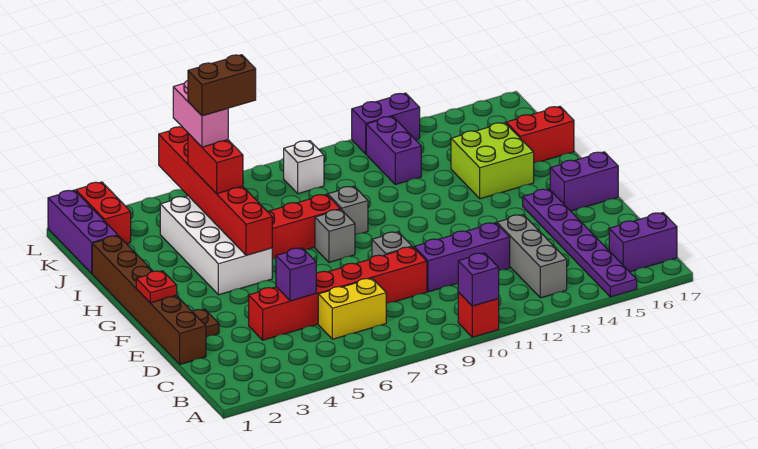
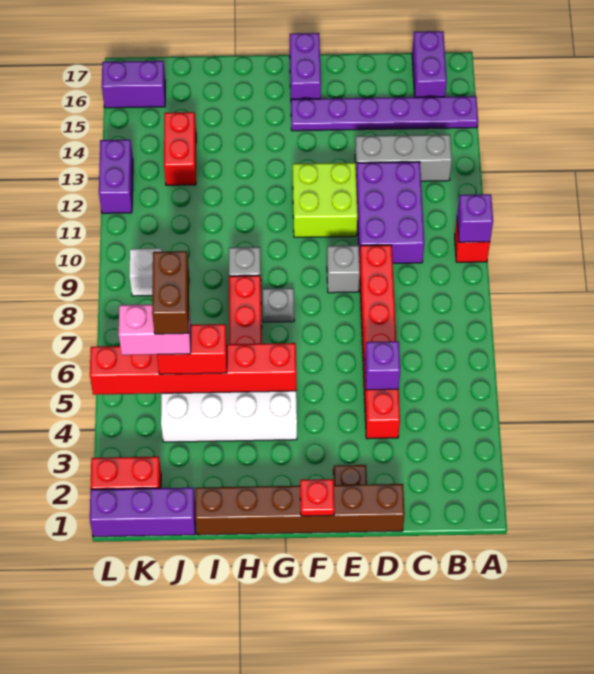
yellow brick C6:C7 level 1 -> none
purple brick D10:D12 level 1 -> purple brick C10:D12 level 1
grey brick G8 level 1 -> grey plate G8 level 1
lime brick H14:I15 level 1 -> lime brick E11:F12 level 1
red brick I16:I17 level 1 -> red brick J13:J14 level 1
purple brick J12:K12 level 1 -> purple brick K16:L16 level 1

